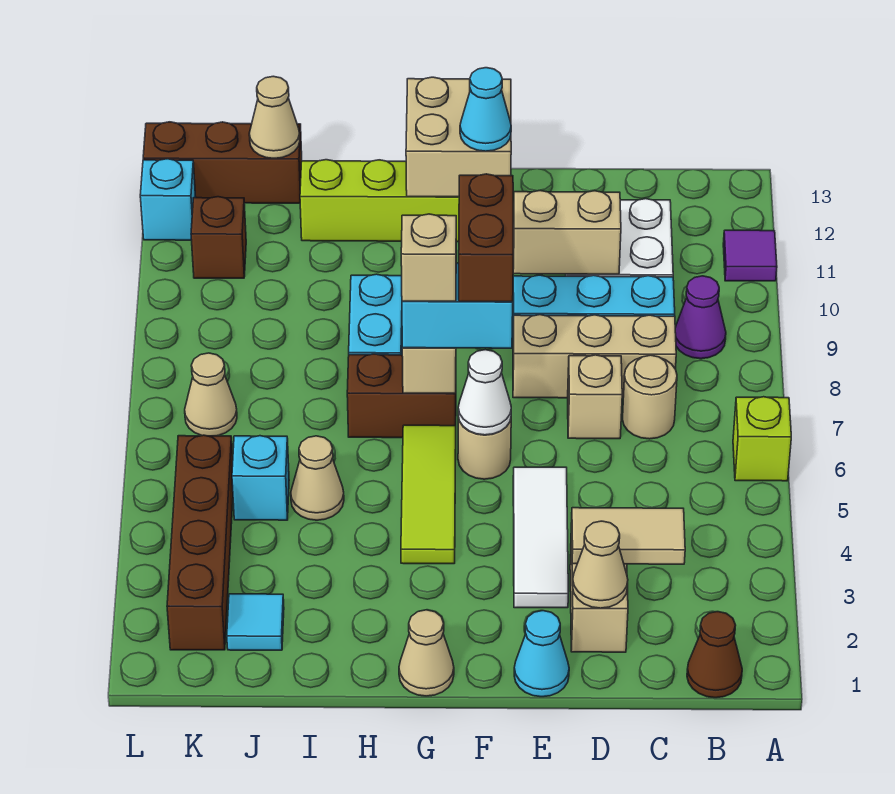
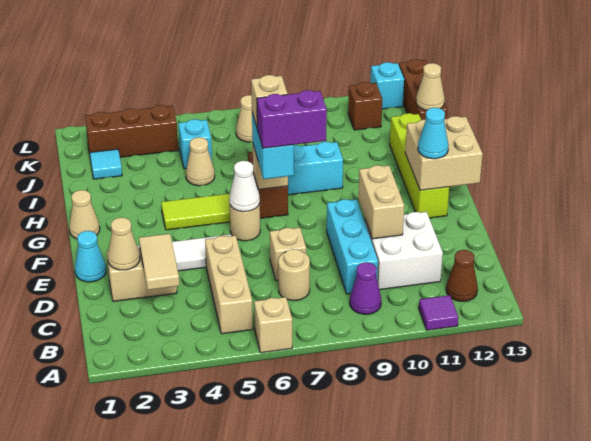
lime brick A6 level 1 -> tan brick A6 level 1
brown cone B1 level 1 -> brown cone B12 level 1
tan brick C8:E8 level 1 -> tan brick B5:D5 level 1
brown brick F7:F8 level 4 -> purple brick F7:F8 level 4
brown brick K2:K5 level 1 -> brown brick K2:K4 level 1

